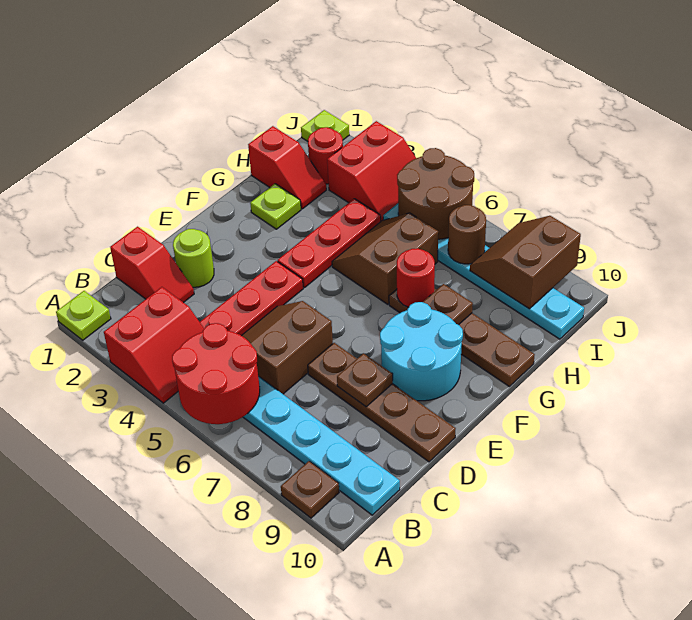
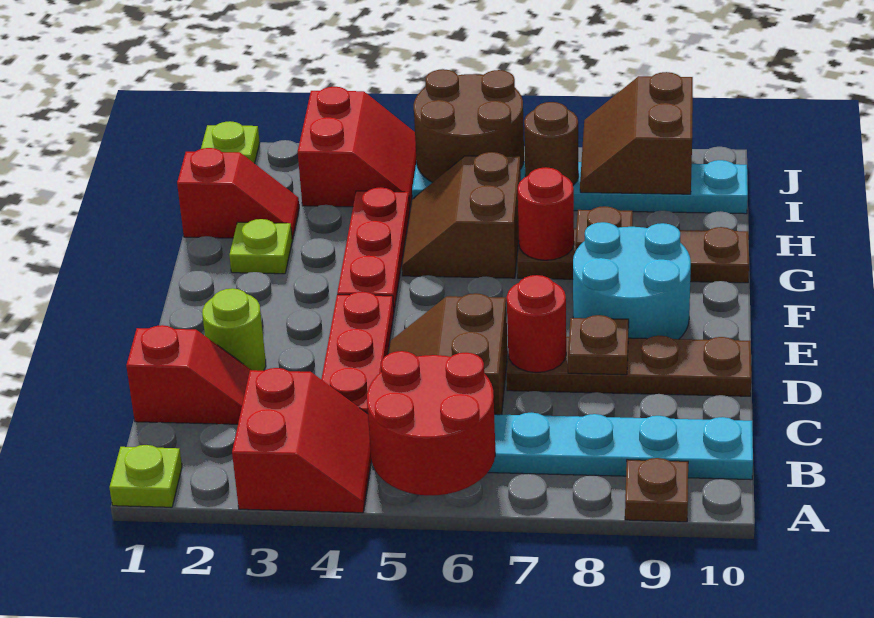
red round brick I2 level 1 -> red round brick D7 level 2

